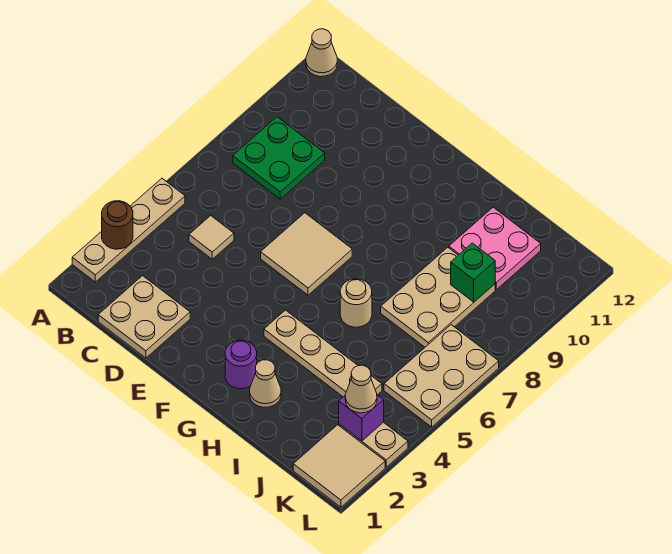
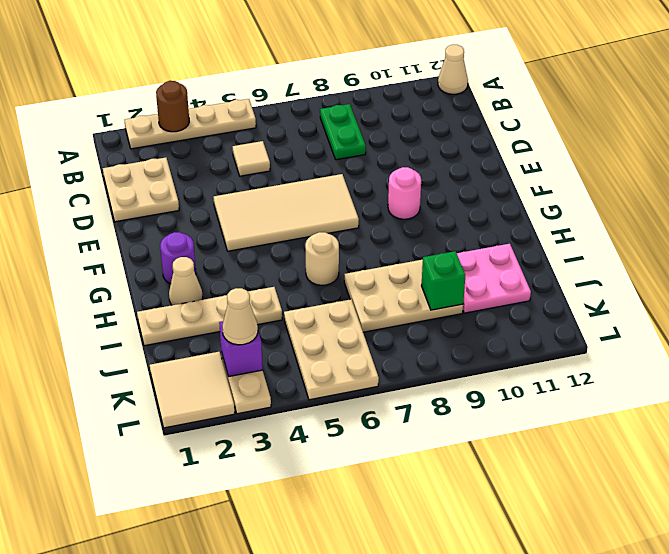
green plate B8:C9 level 1 -> green plate B8:C8 level 1
tan tile E6:F7 level 1 -> tan tile E4:F7 level 1
none -> pink round brick F9 level 1
tan plate G4:J4 level 1 -> tan plate I1:I4 level 1
tan plate K5:L7 level 1 -> tan plate J5:L6 level 1

